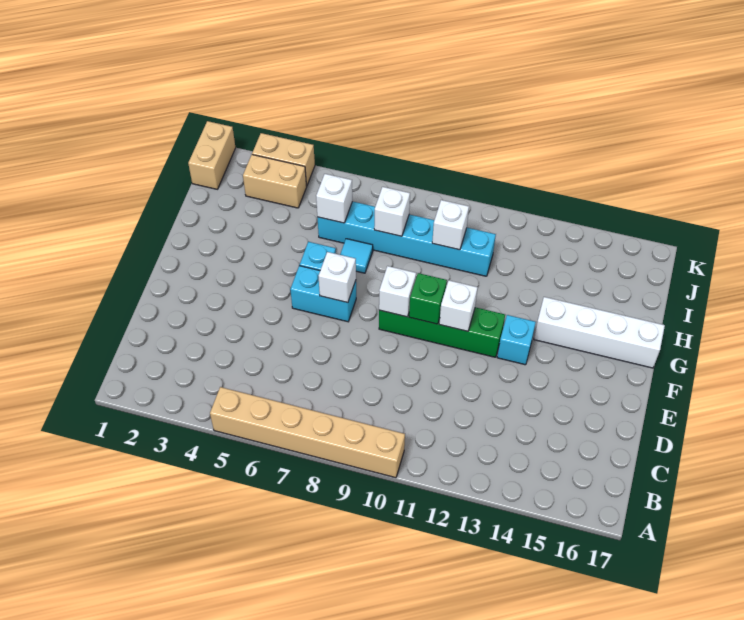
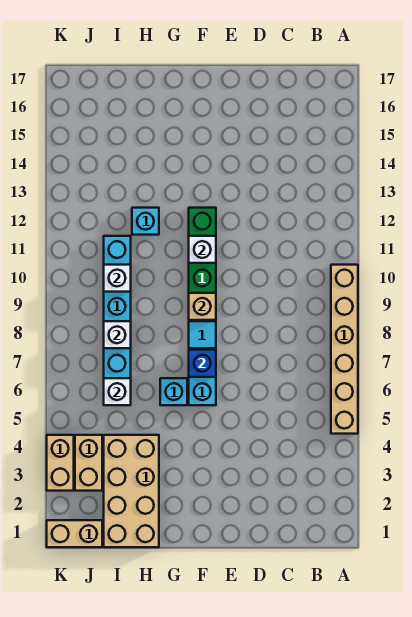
white brick F7 level 2 -> blue brick F7 level 2
white brick F9 level 2 -> tan brick F9 level 2
green brick F10 level 2 -> none
cyan brick F13 level 1 -> cyan brick H12 level 1
white brick G14:G17 level 1 -> none
none -> tan brick H1:I4 level 1
cyan tile H7 level 1 -> cyan tile F8 level 1

